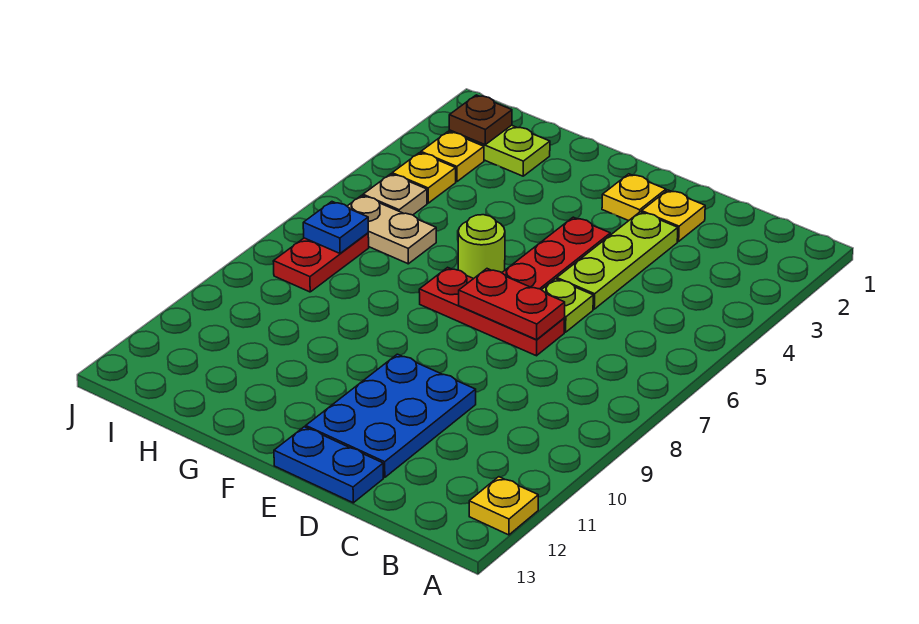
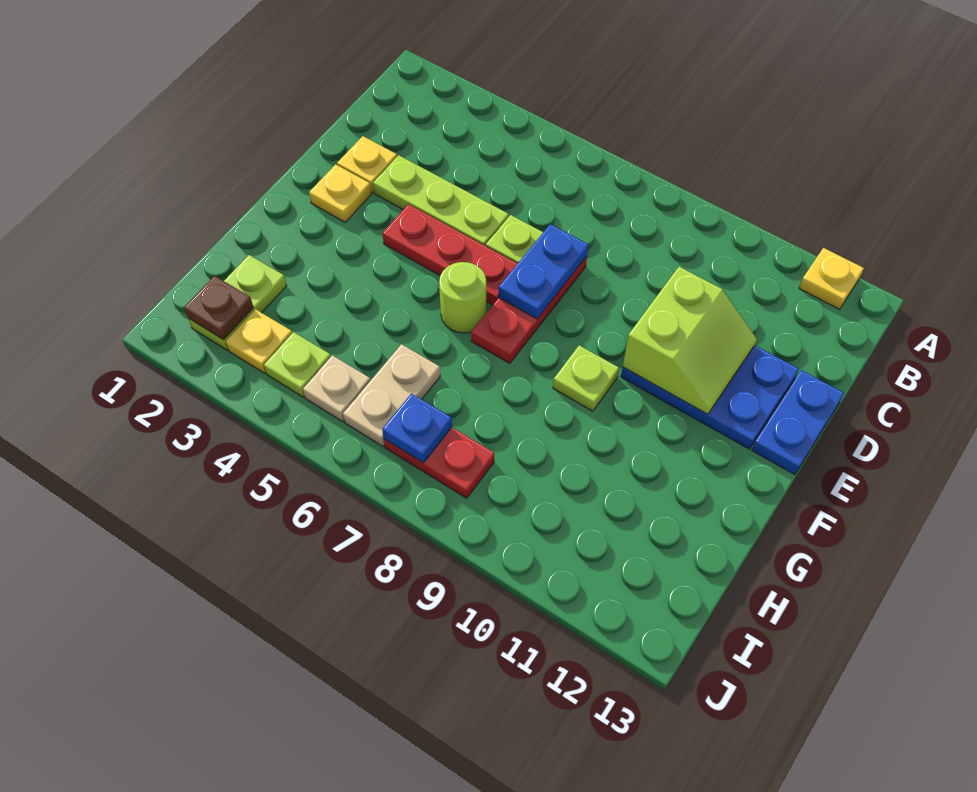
red plate D7:E7 level 2 -> blue plate D7:E7 level 2
none -> lime slope D10:E11 level 2 top 10
none -> lime plate F9 level 1
yellow plate I4 level 1 -> lime plate I4 level 1

